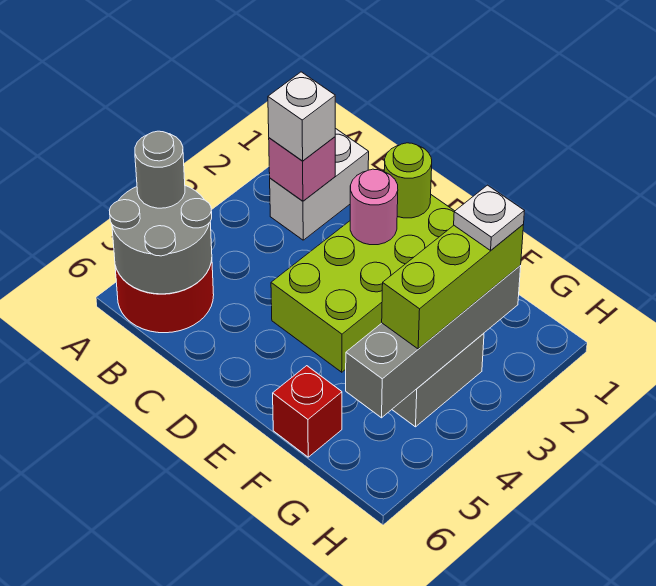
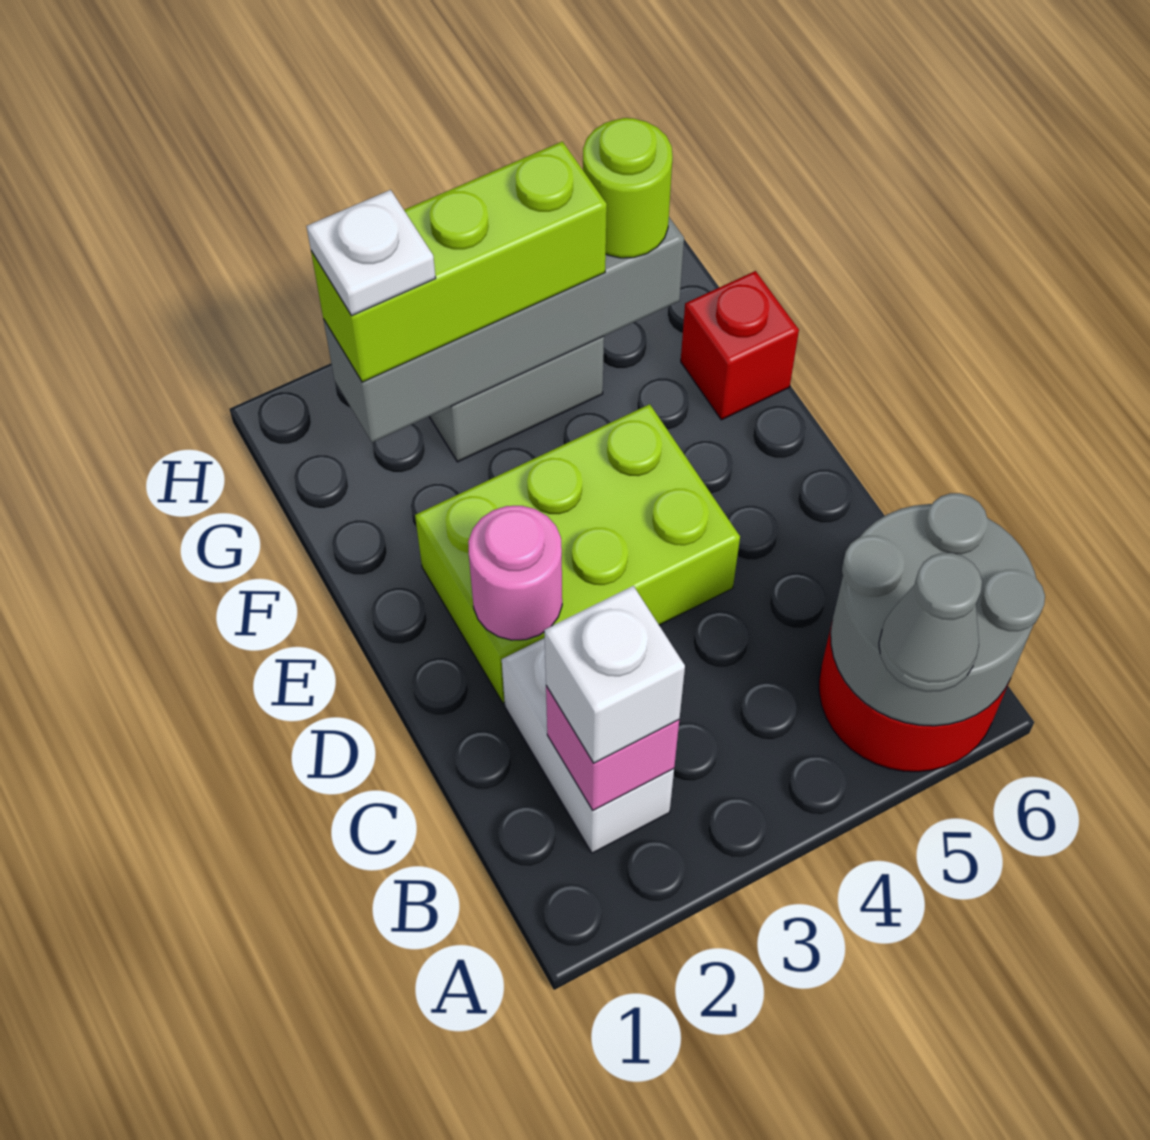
grey round brick A5 level 3 -> grey cone A5 level 3
white brick B1:B2 level 1 -> white brick B2:C2 level 1
lime brick D1:E4 level 1 -> lime brick D2:E4 level 1
lime round brick D1 level 2 -> lime round brick G5 level 3

